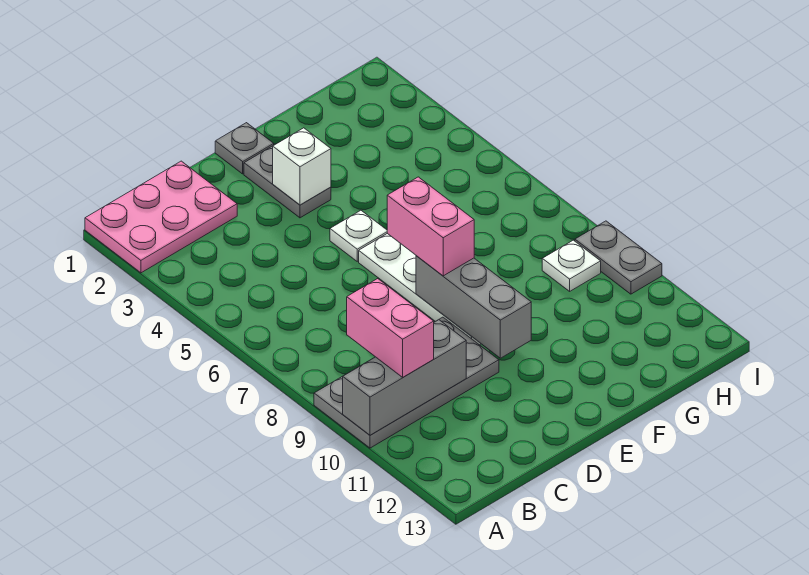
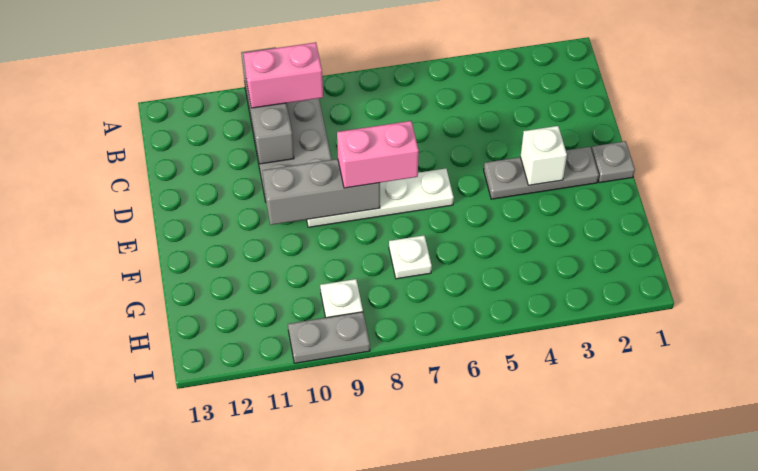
pink plate A1:C2 level 1 -> none
grey plate E2:E3 level 1 -> grey plate E2:E4 level 1
white plate E5 level 1 -> white plate G7 level 1

